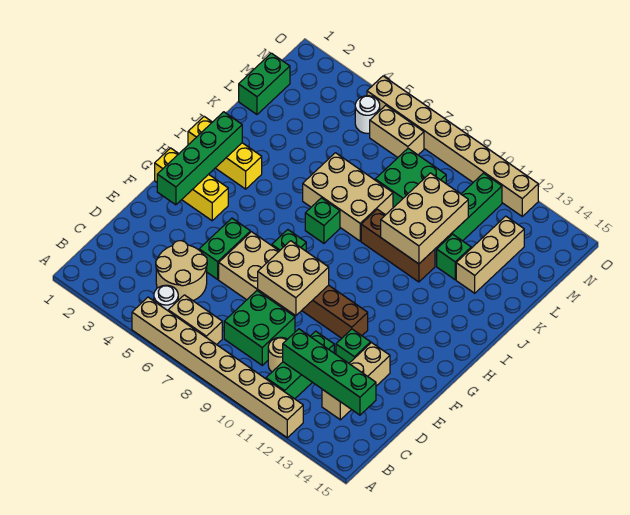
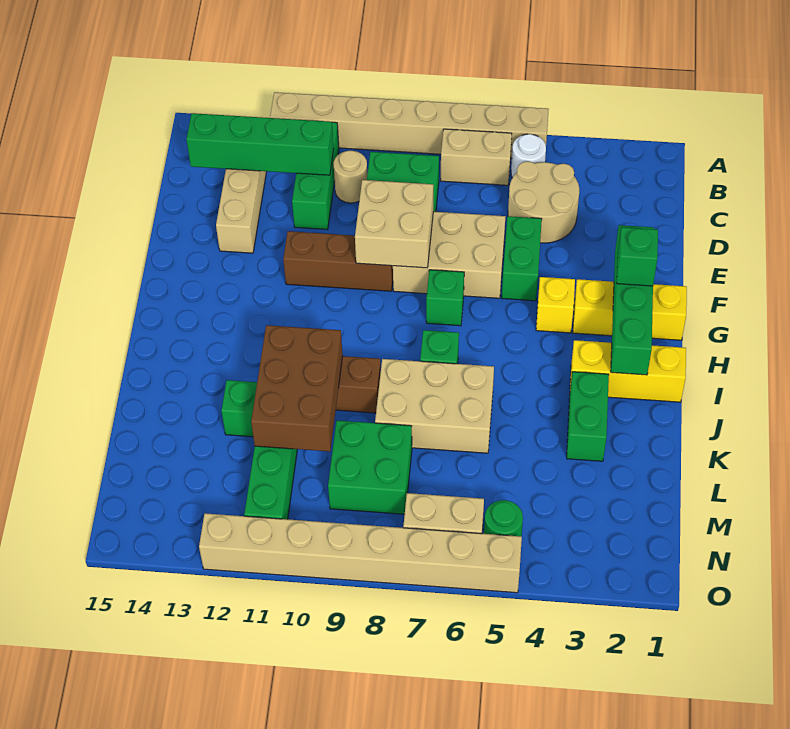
green brick E12 level 1 -> green brick G2 level 3
none -> yellow brick G4 level 1
tan brick J10:L11 level 2 -> brown brick J10:L11 level 2
tan brick K13:M13 level 1 -> none
green brick L1:M1 level 1 -> green brick J3:K3 level 1
white round brick N5 level 1 -> green round brick N5 level 1

